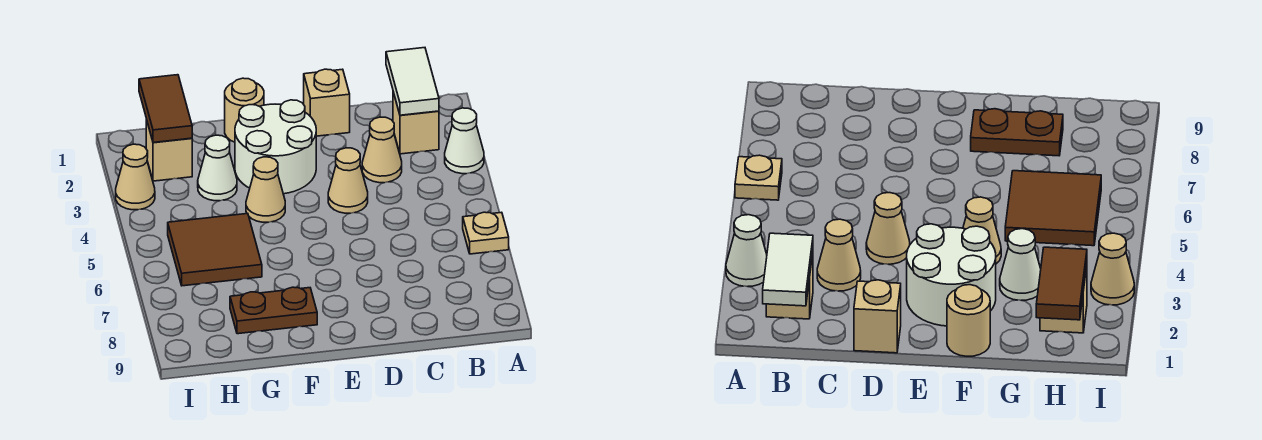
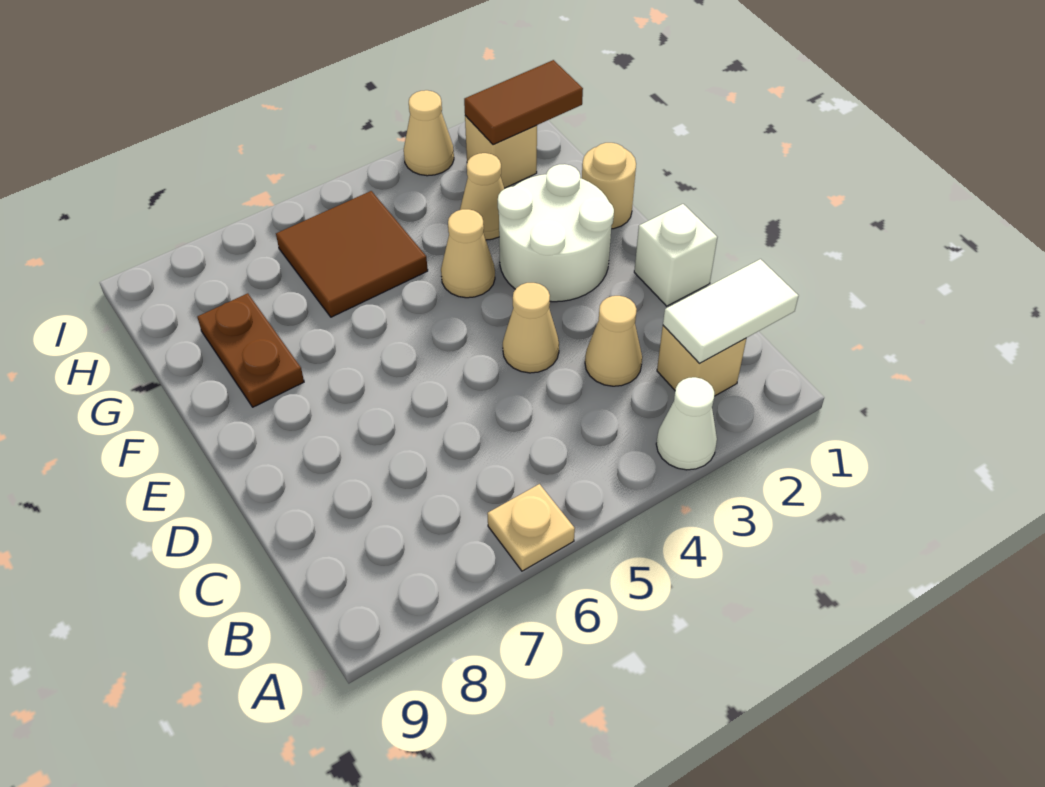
tan brick D1 level 1 -> white brick D1 level 1
white cone G3 level 1 -> tan cone G3 level 1

